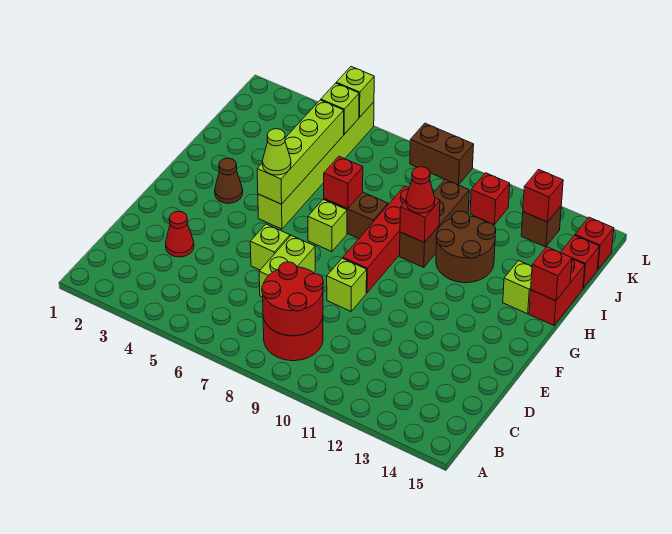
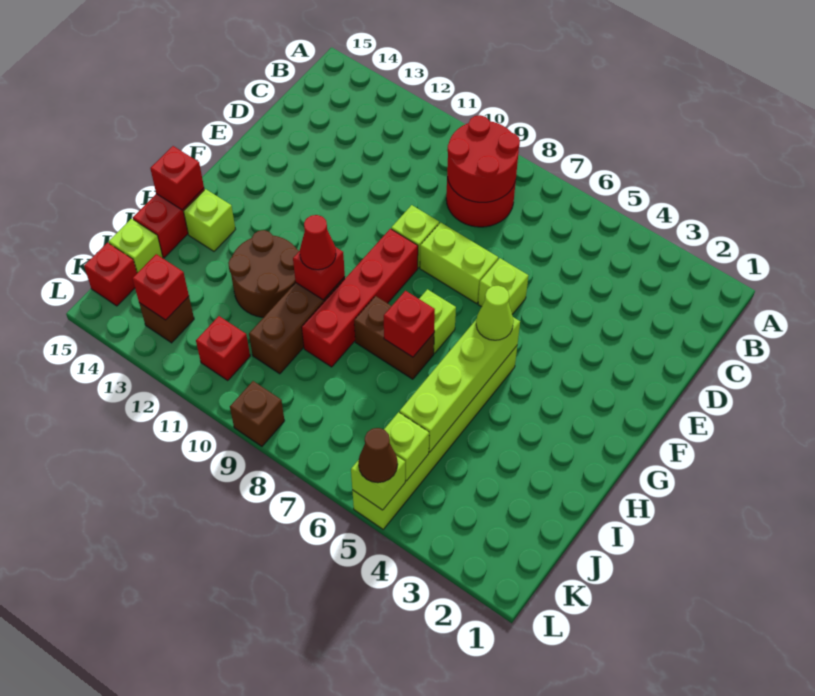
red cone D3 level 1 -> none
lime brick D7:E7 level 1 -> lime brick E7:E8 level 1
brown cone G3 level 1 -> brown cone L5 level 3
red brick J15 level 1 -> lime brick J15 level 1
brown brick L8:L9 level 1 -> brown brick L9 level 1

